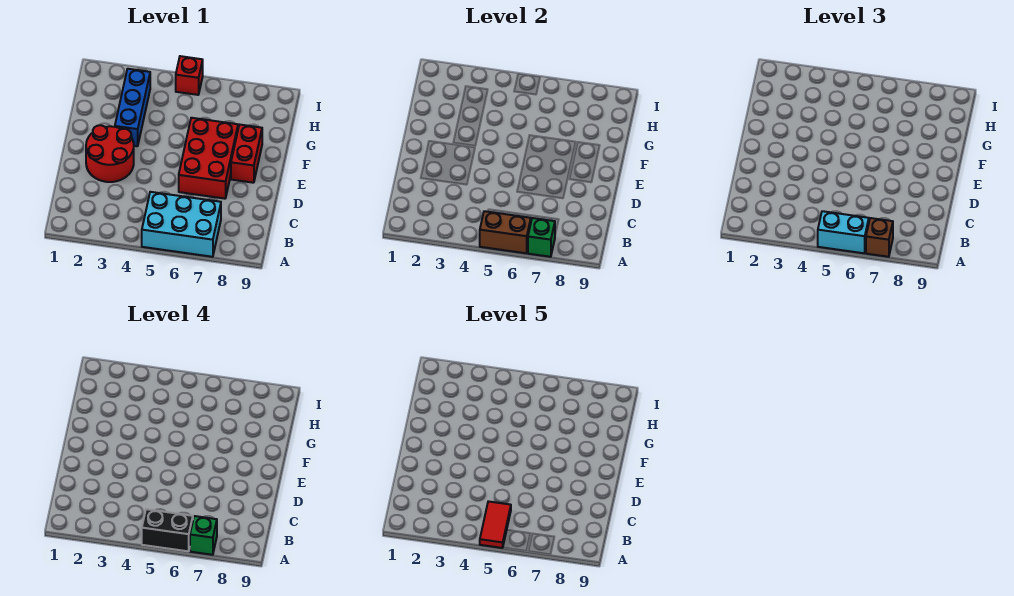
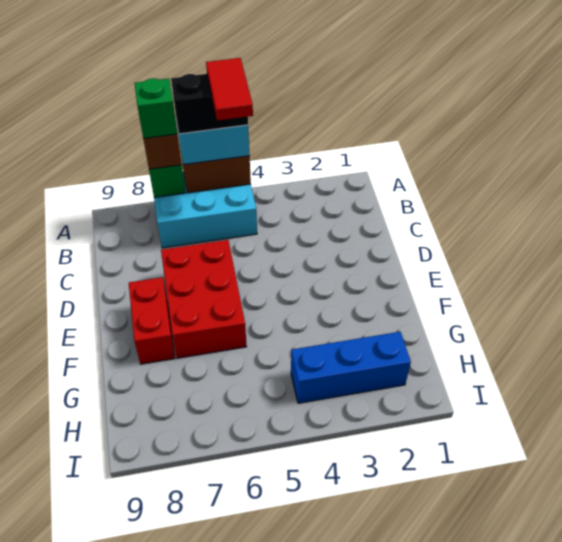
red round brick D2:E3 level 1 -> none
blue brick F3:H3 level 1 -> blue brick H2:H4 level 1
red brick I5 level 1 -> none

